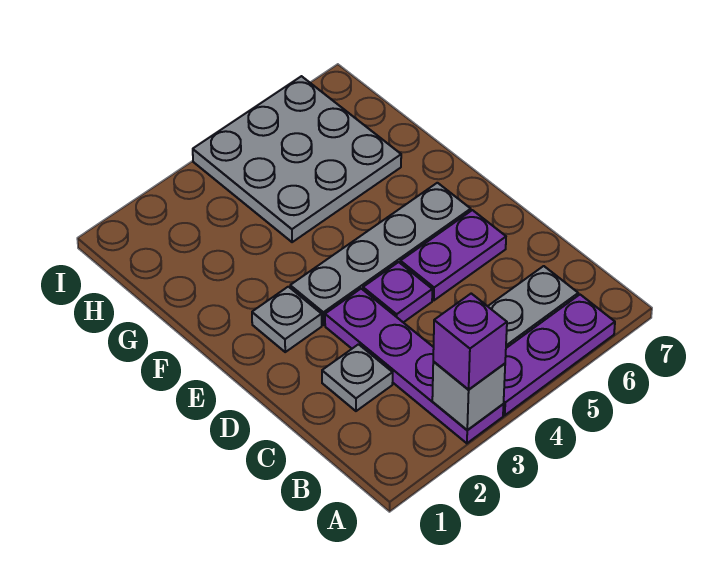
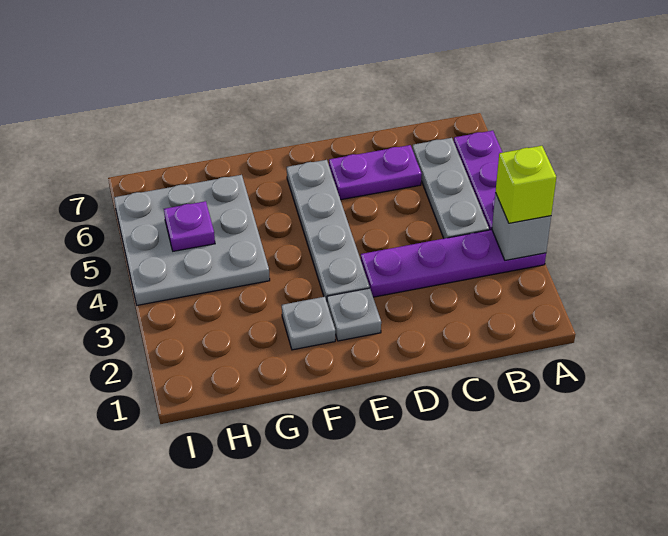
purple brick A3 level 3 -> lime brick A3 level 3
grey plate C2 level 1 -> grey plate F2 level 1
purple plate D4 level 1 -> purple plate H5 level 2
purple plate D5:D6 level 1 -> purple plate C6:D6 level 1

